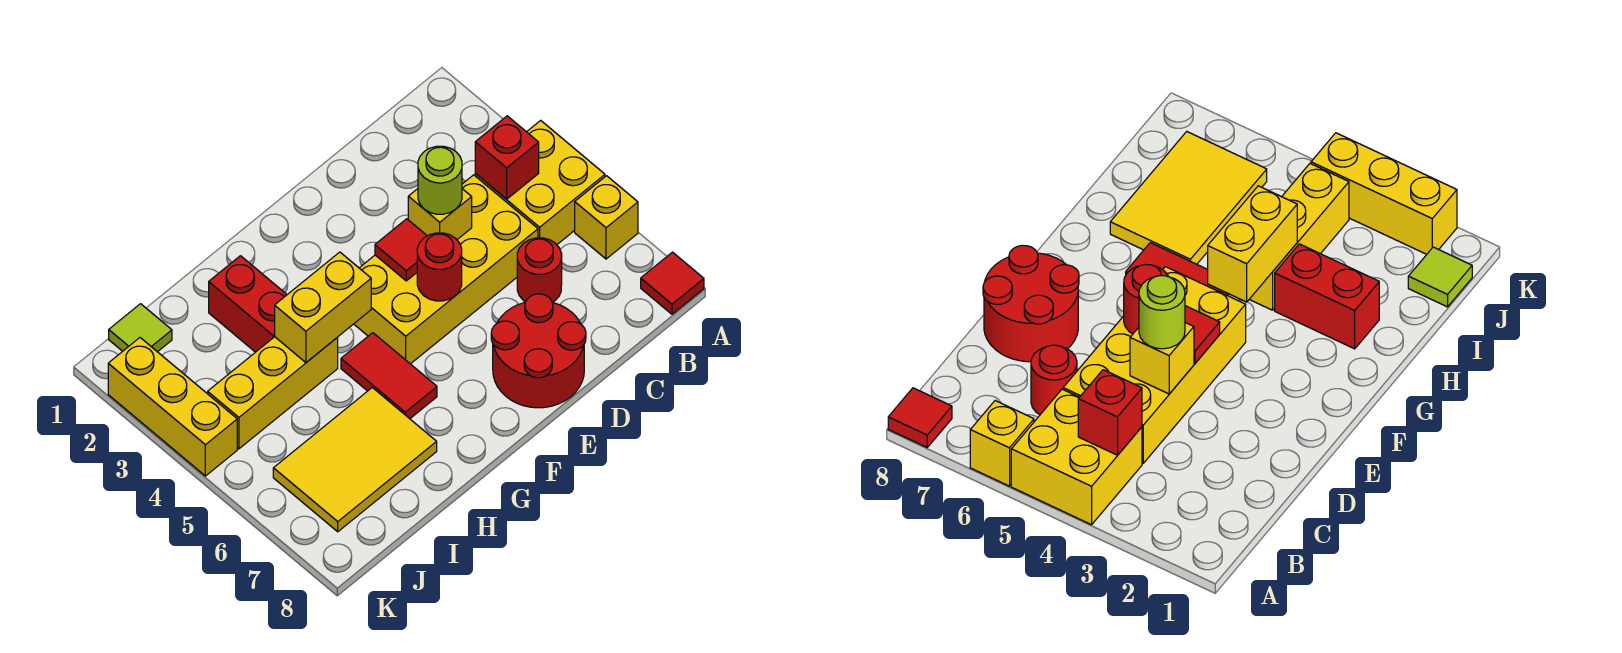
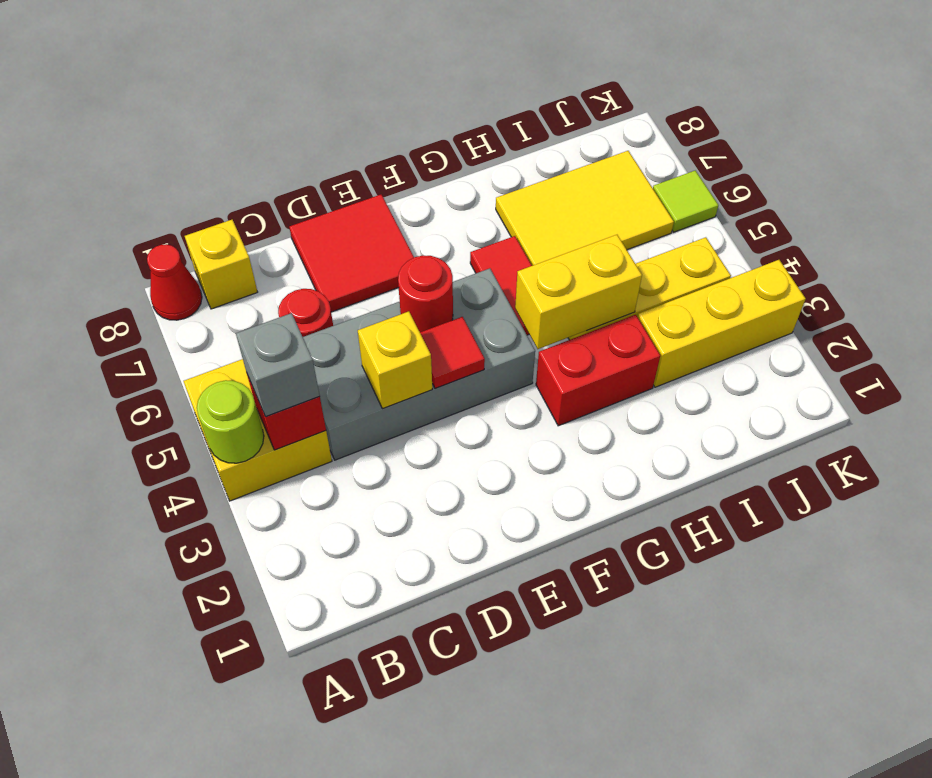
yellow brick A6 level 1 -> yellow brick B8 level 1
red tile A8 level 1 -> red cone A8 level 1
none -> grey brick B4 level 3
yellow brick C4:F5 level 1 -> grey brick C4:F5 level 1
lime round brick D4 level 3 -> lime round brick A4 level 2
red round brick D7:E8 level 1 -> red tile D7:E8 level 1
red brick H2:H3 level 1 -> red brick G3:H3 level 1
lime tile J1 level 1 -> lime tile K6 level 1
yellow brick K2:K4 level 1 -> yellow brick I3:K3 level 1

